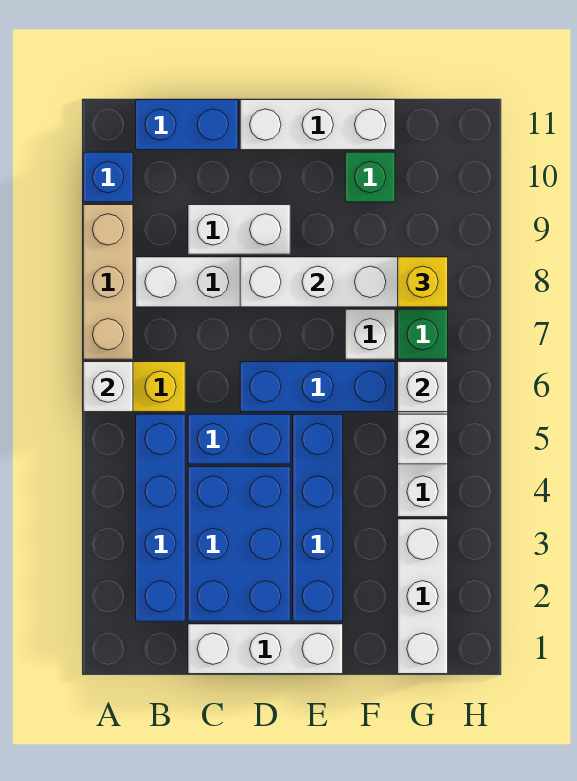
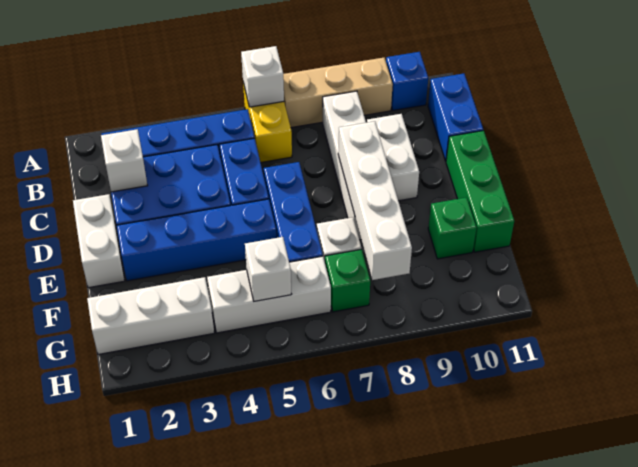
white brick C1:E1 level 1 -> white brick D1:E1 level 1
white brick D11:F11 level 1 -> green brick D11:F11 level 1
white brick G6 level 2 -> white brick C2 level 2
yellow brick G8 level 3 -> none

